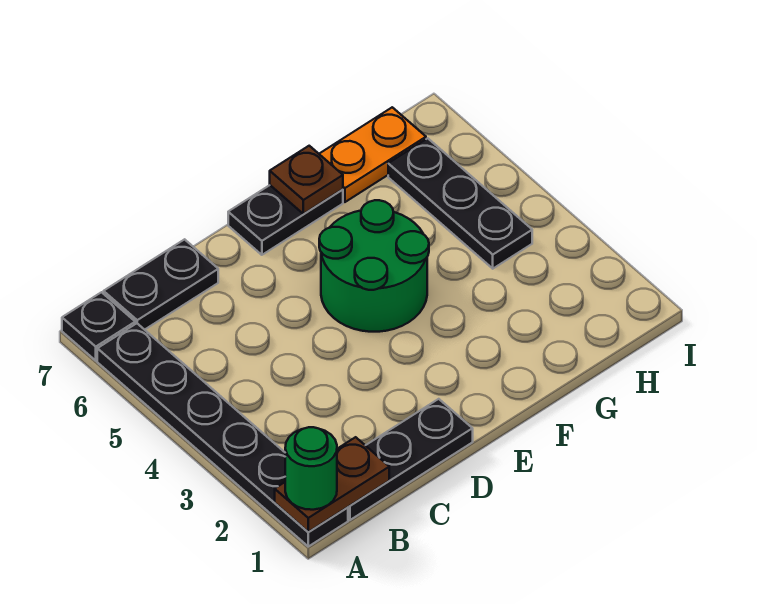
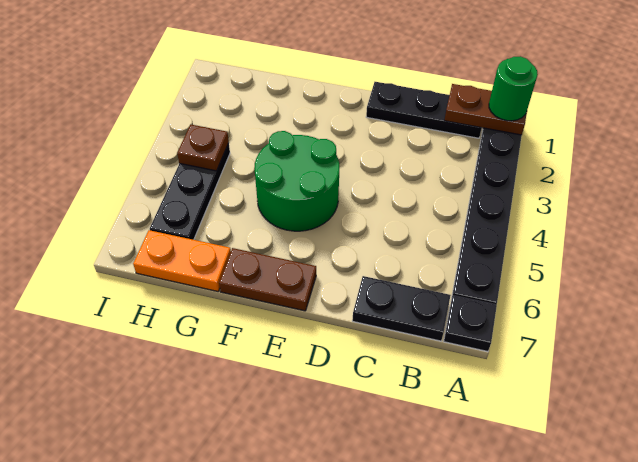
black plate E7:F7 level 1 -> brown plate E7:F7 level 1
brown plate F7 level 2 -> brown plate H4 level 2

